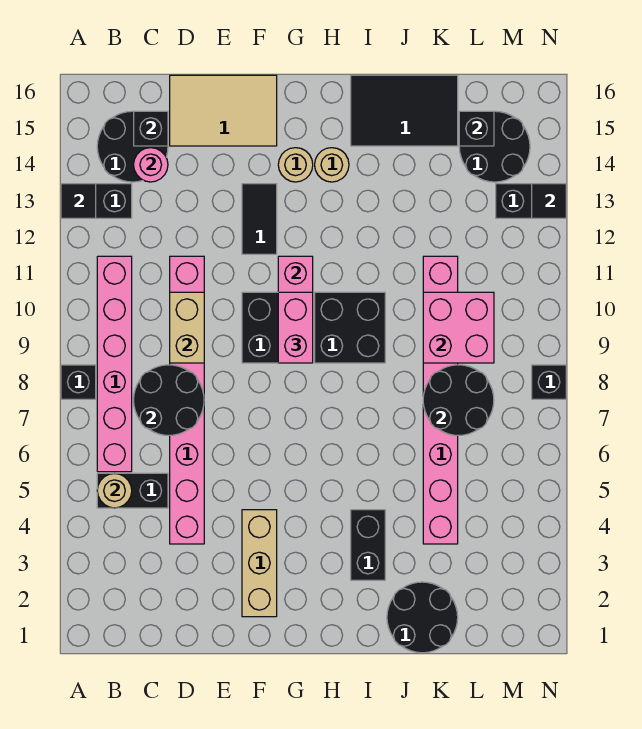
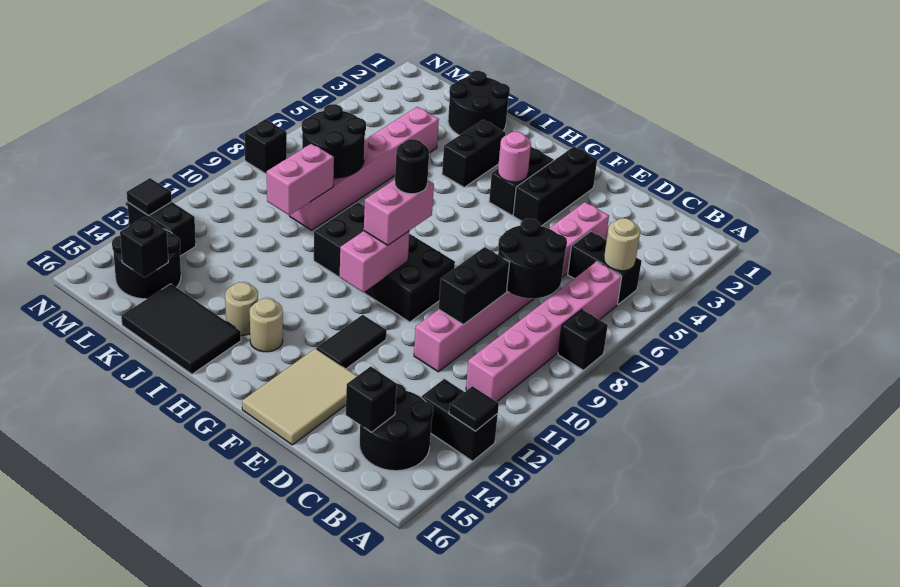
pink round brick C14 level 2 -> pink round brick G4 level 2
tan brick D9:D10 level 2 -> black brick D9:D10 level 2
tan tile D15:F16 level 1 -> tan tile E14:F16 level 1
tan brick F2:F4 level 1 -> black brick F2:F4 level 1
none -> black brick G3:G4 level 1
none -> black round brick G9 level 4
tan round brick G14 level 1 -> tan round brick I14 level 1
pink brick K4:K11 level 1 -> pink brick K4:K9 level 1
pink brick K9:L10 level 2 -> pink brick K9:K10 level 2

